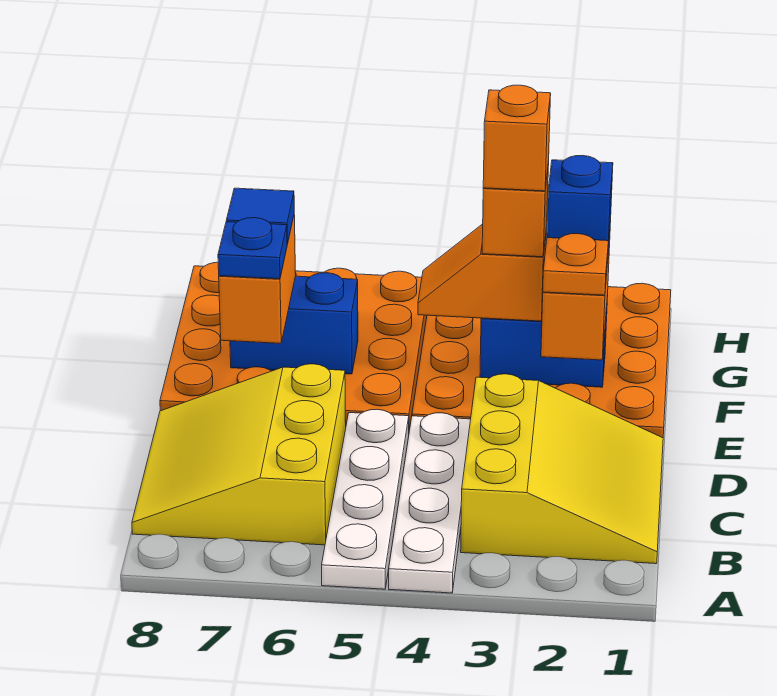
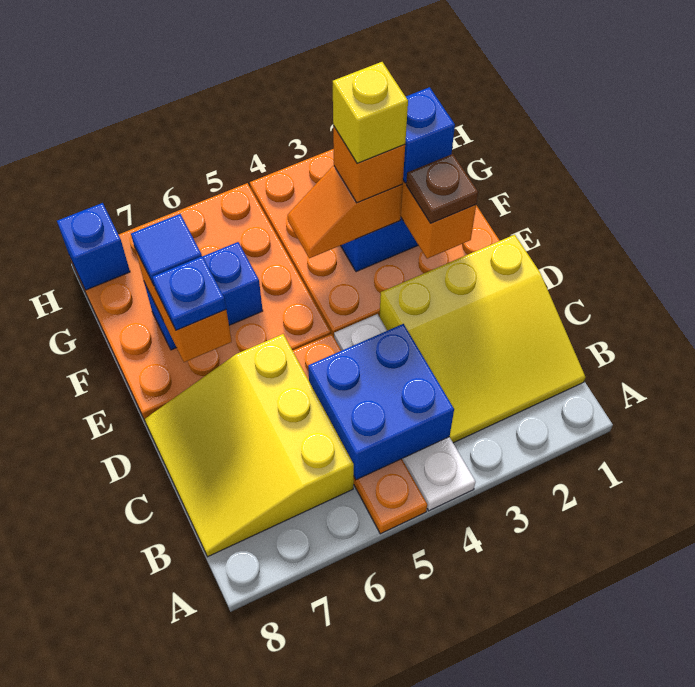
white plate A5:D5 level 1 -> orange plate A5:D5 level 1
yellow slope B1:D3 level 1 top 3 -> yellow slope B1:D3 level 1 top D
none -> blue brick B4:C5 level 2
orange plate E2 level 4 -> brown plate E2 level 4
orange brick F3 level 5 -> yellow brick F3 level 5
none -> blue brick H8 level 2

